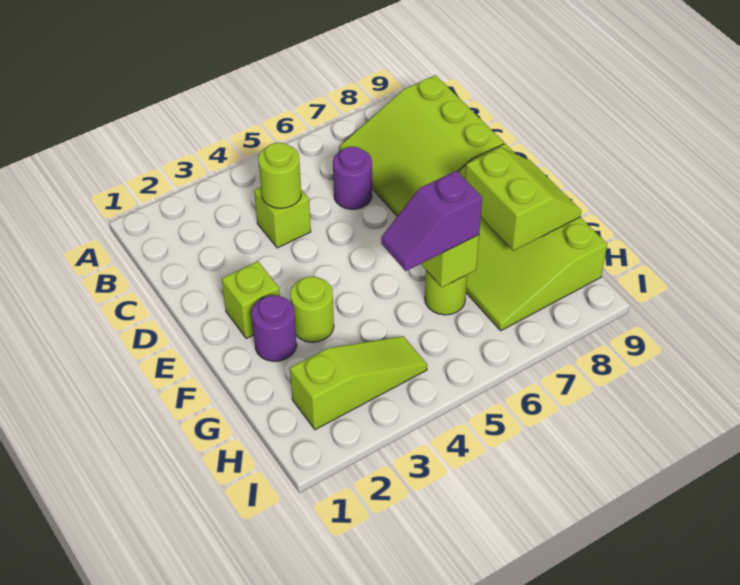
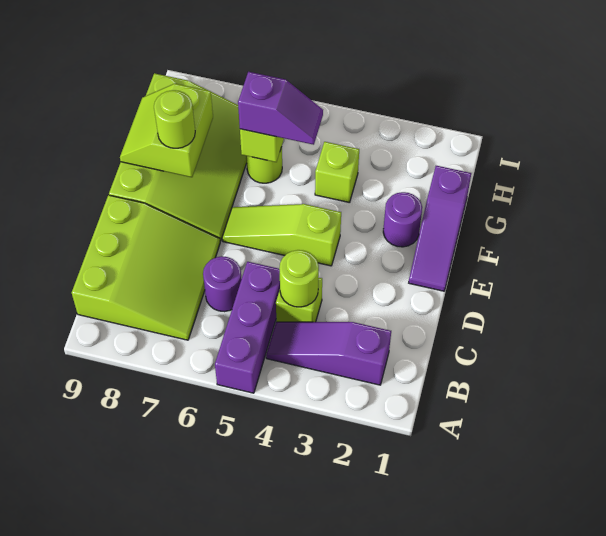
none -> purple brick A5:C5 level 1
none -> purple slope B2:B4 level 1 top 2
none -> purple slope E1:G1 level 1 top G
lime brick E2 level 1 -> lime brick G4 level 1
lime round brick F3 level 1 -> lime round brick F8 level 3
lime slope H2:H4 level 1 top 2 -> lime slope E4:E6 level 1 top 4

